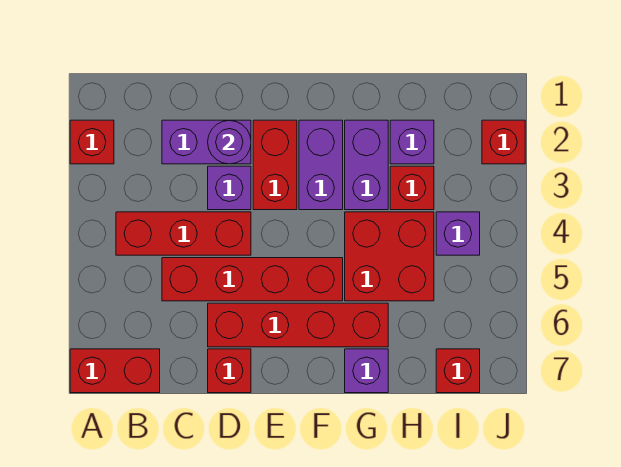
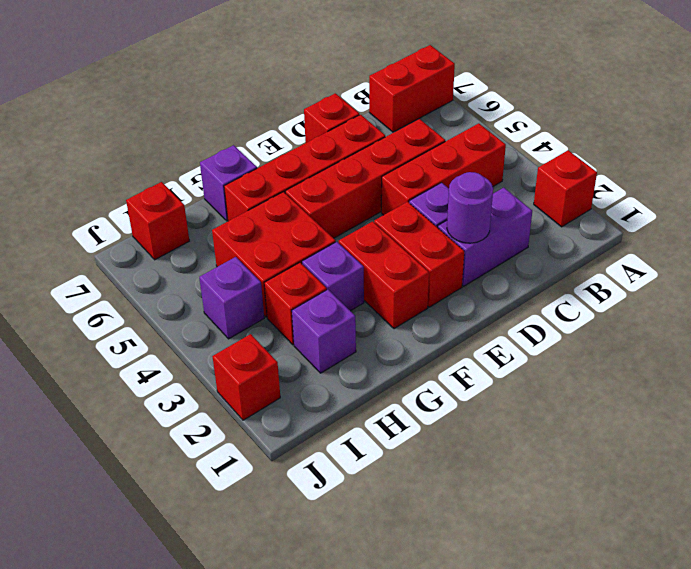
purple brick F2:F3 level 1 -> red brick F2:F3 level 1
purple brick G2:G3 level 1 -> purple brick G3 level 1

